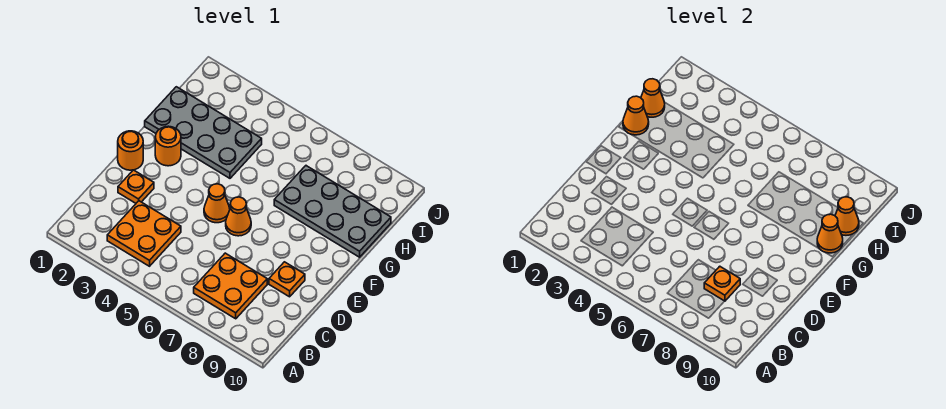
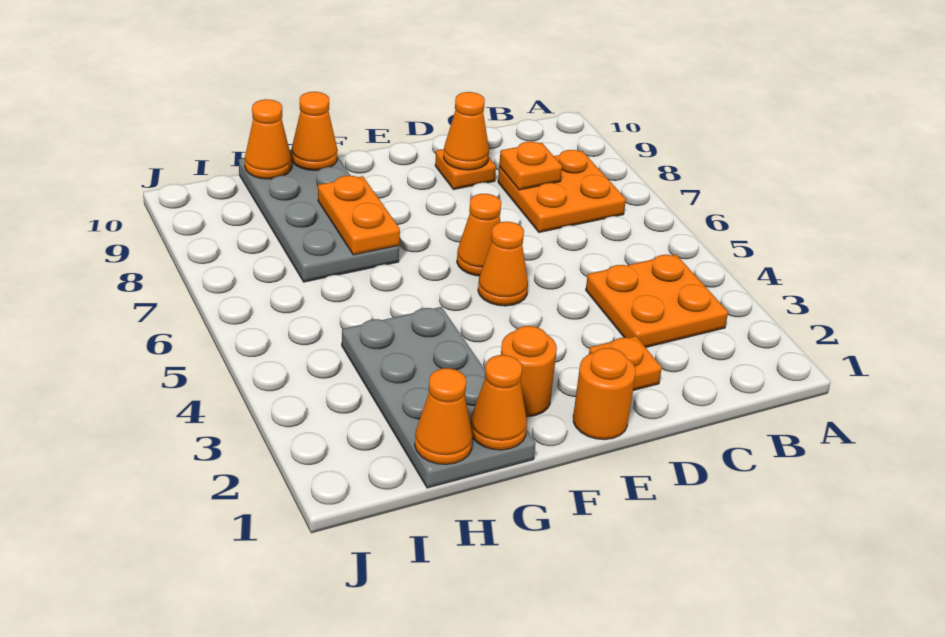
none -> orange cone D9 level 2
none -> orange plate G7:G8 level 2

